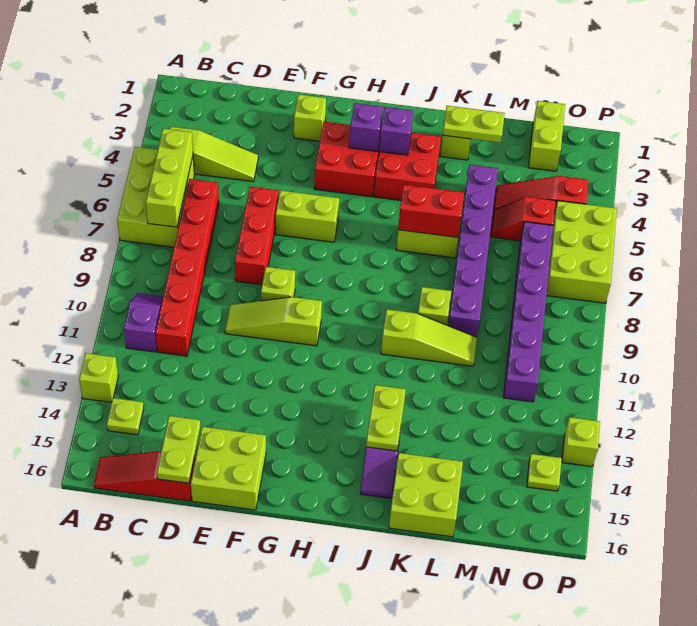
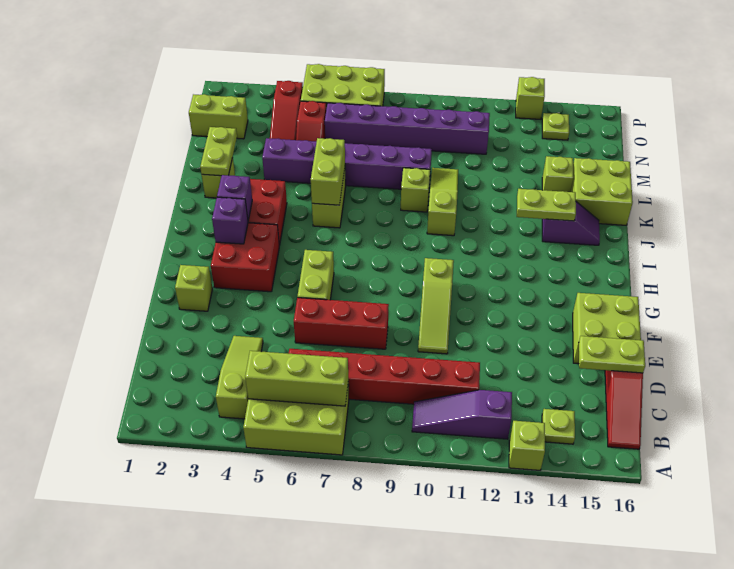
purple slope B10:B11 level 1 top 11 -> purple slope B10:B12 level 1 top 12
lime brick F9 level 1 -> lime brick L14 level 1
red brick J6:K6 level 2 -> lime brick J6:K6 level 2

